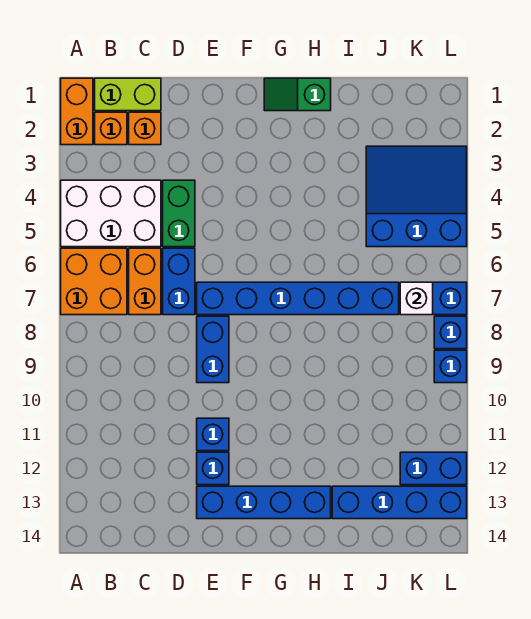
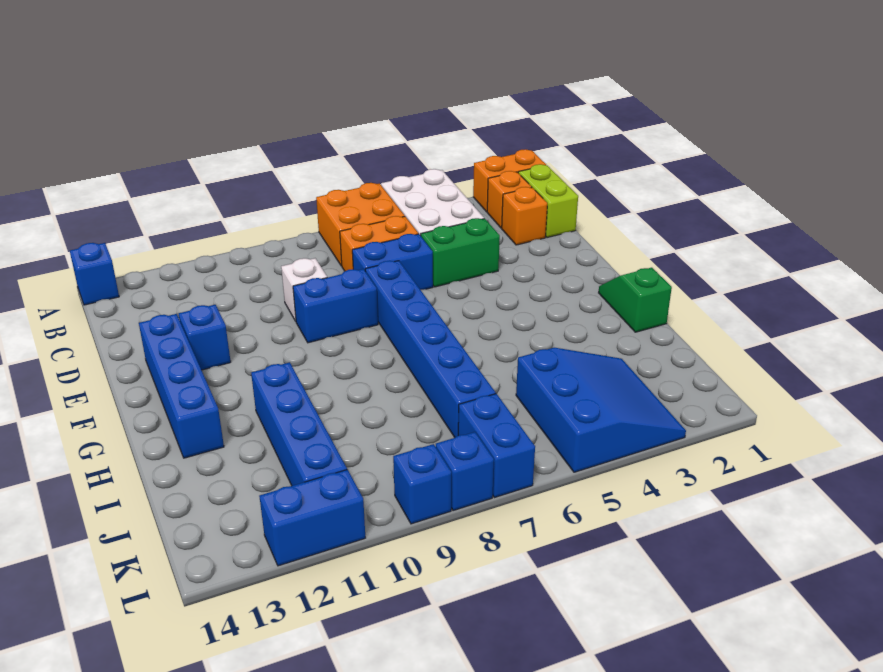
blue brick E11 level 1 -> blue brick A14 level 1
blue brick I13:L13 level 1 -> blue brick H11:K11 level 1
white brick K7 level 2 -> white brick D9 level 1
blue brick K12:L12 level 1 -> blue brick L11:L12 level 1

